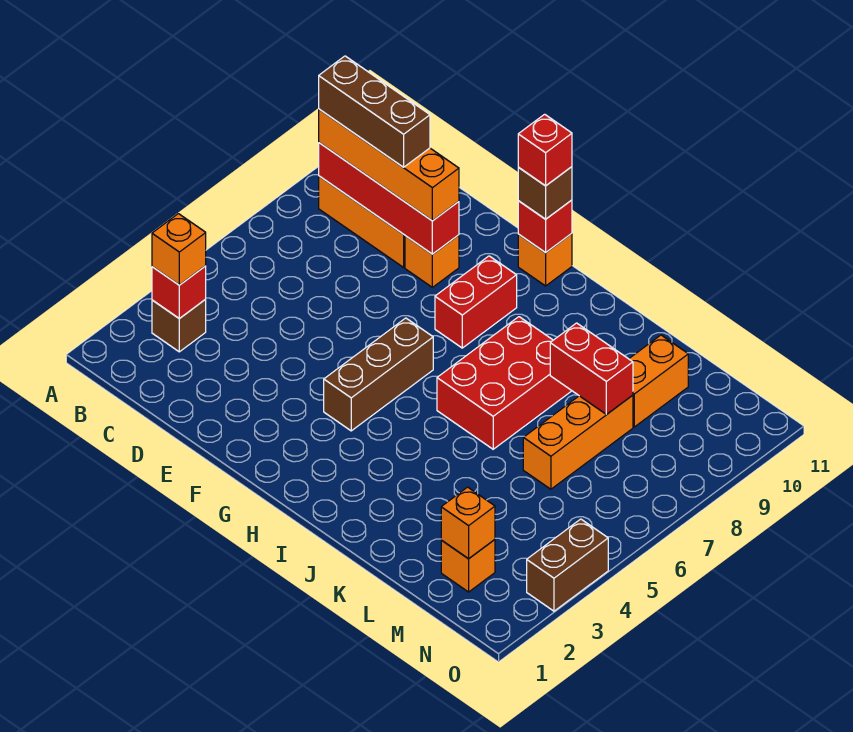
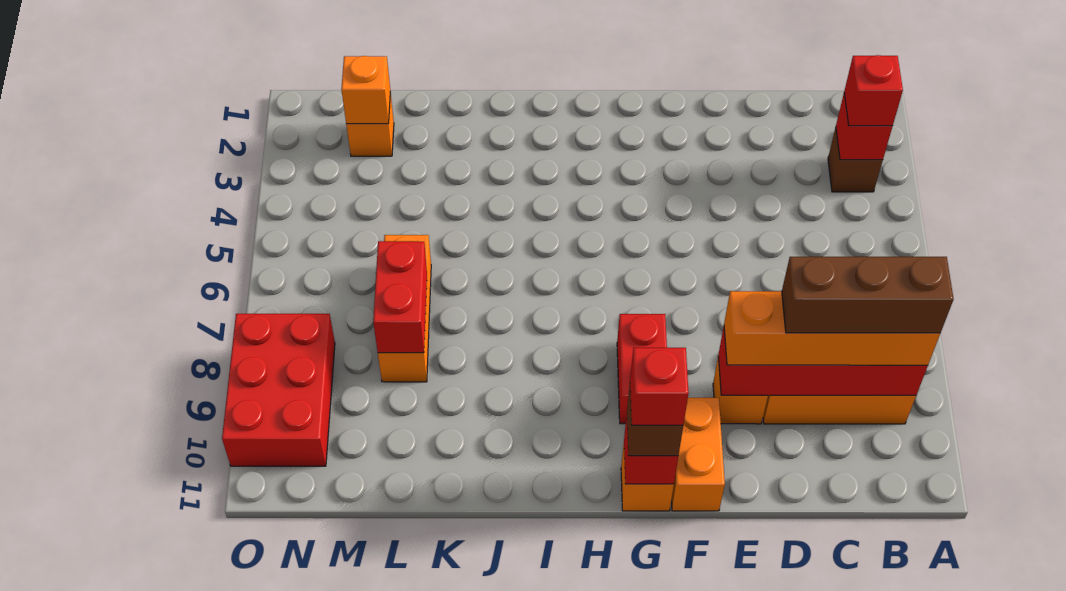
orange brick B3 level 3 -> red brick B3 level 3
brown brick G4:G6 level 1 -> none
red brick I6:J8 level 1 -> red brick N8:O10 level 1
red brick K8:L8 level 2 -> red brick L7:L8 level 2
orange brick L9:L10 level 1 -> orange brick F10:F11 level 1
brown brick O3:O4 level 1 -> none

